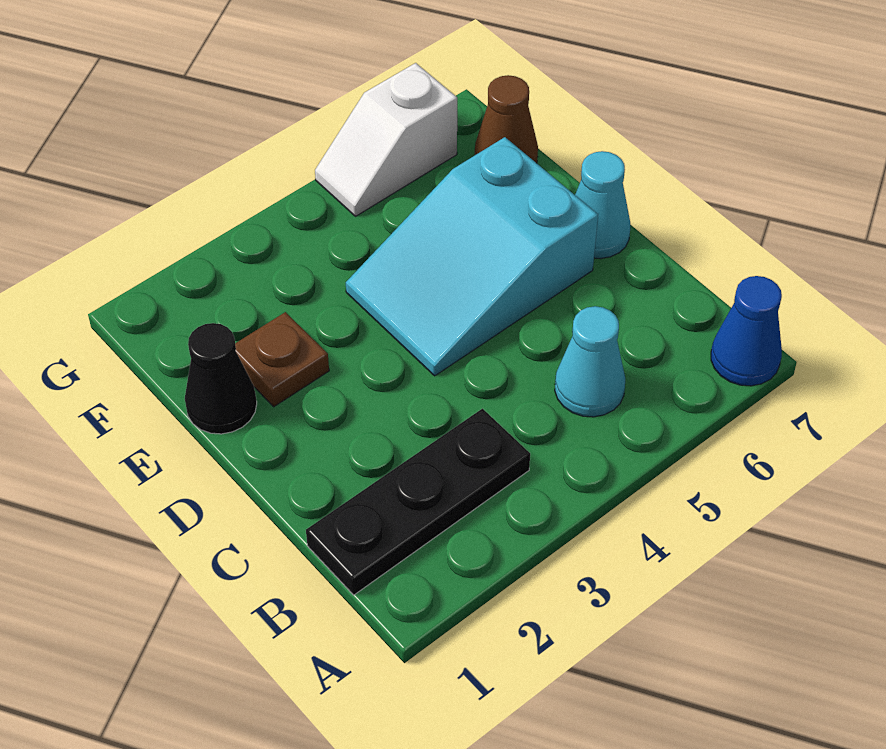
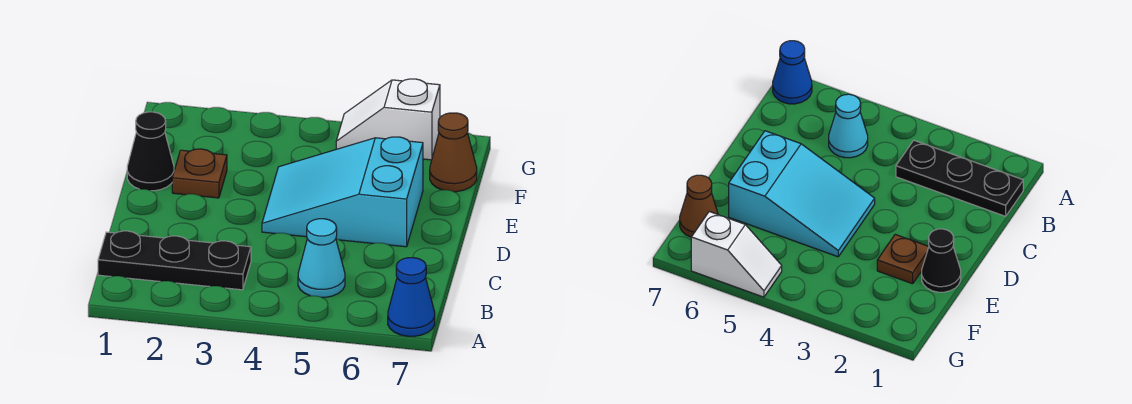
cyan cone D7 level 1 -> none

